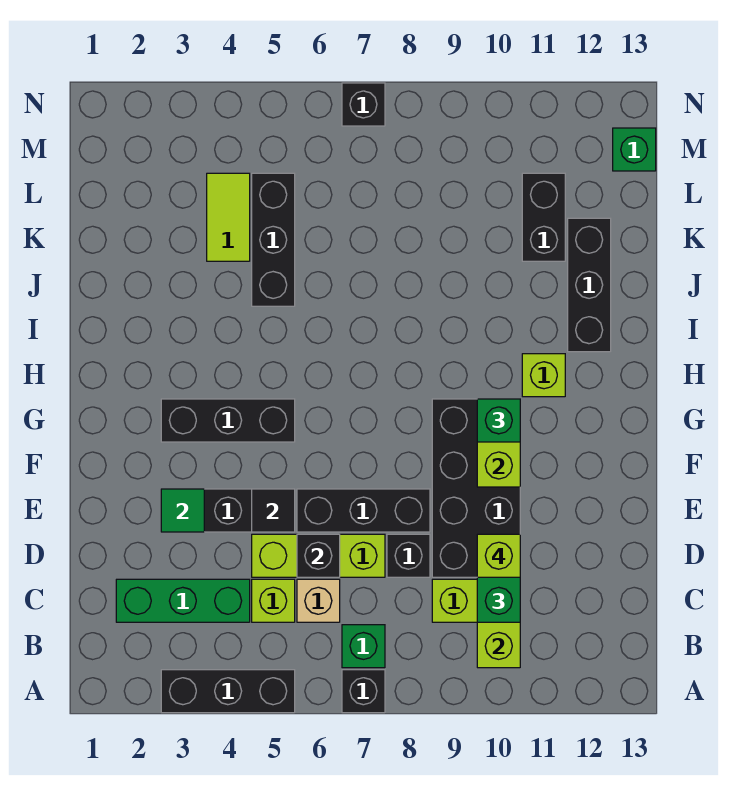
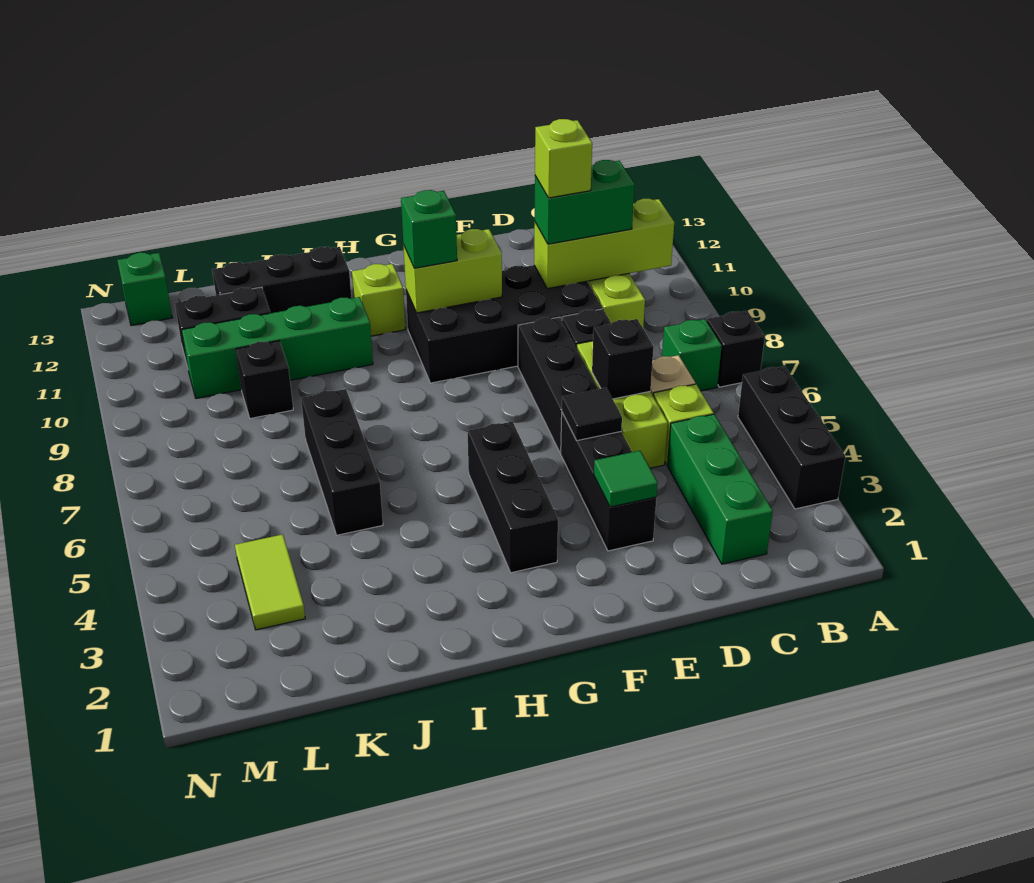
none -> green brick I10:L10 level 1
black brick J5:L5 level 1 -> black brick J5:J7 level 1
lime tile K4:L4 level 1 -> lime tile L3:L4 level 1
black brick N7 level 1 -> black brick K9 level 1

